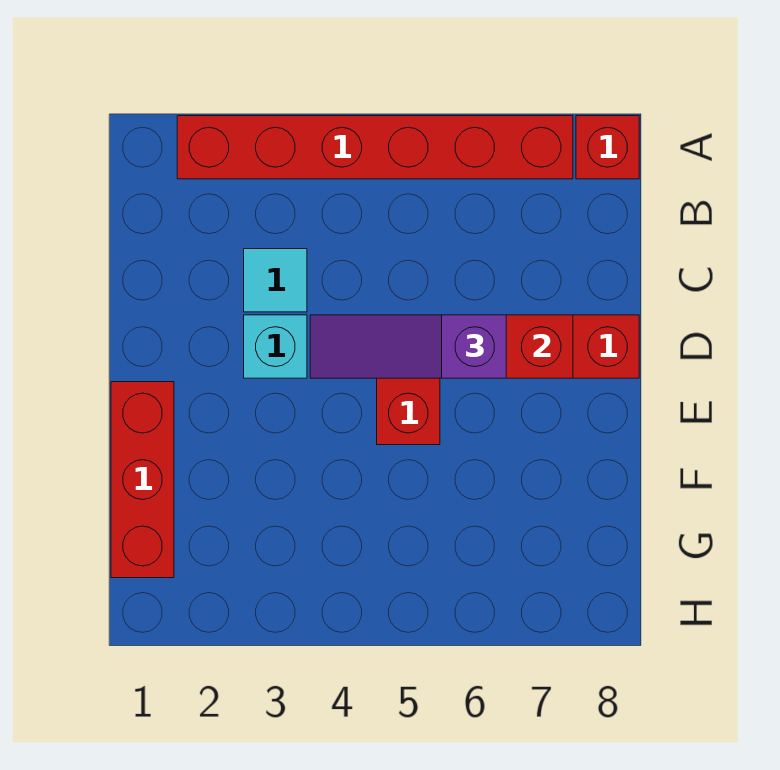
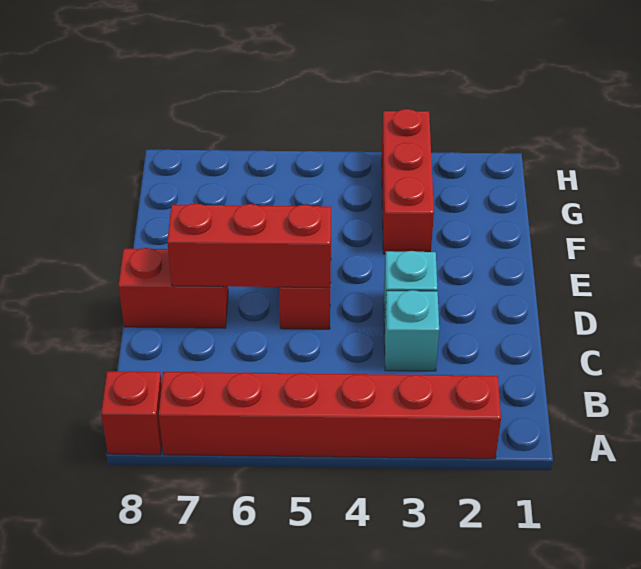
cyan tile C3 level 1 -> cyan brick C3 level 1
purple slope D4:D6 level 3 top 6 -> none
red brick E1:G1 level 1 -> red brick F3:H3 level 1

